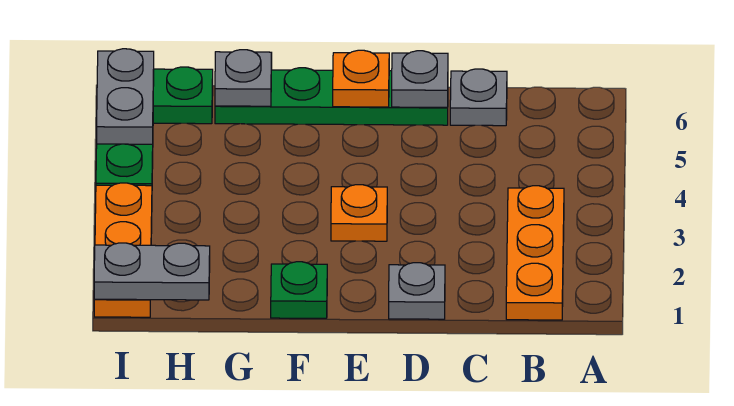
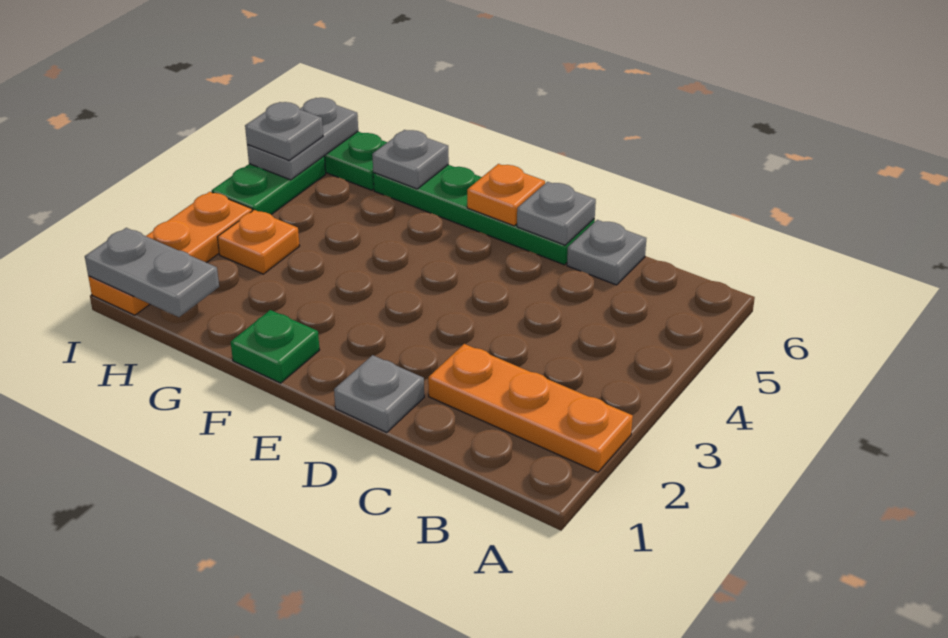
orange plate B1:B3 level 1 -> orange plate A2:C2 level 1
orange plate E3 level 1 -> orange plate H3 level 1
none -> grey plate I5 level 3

